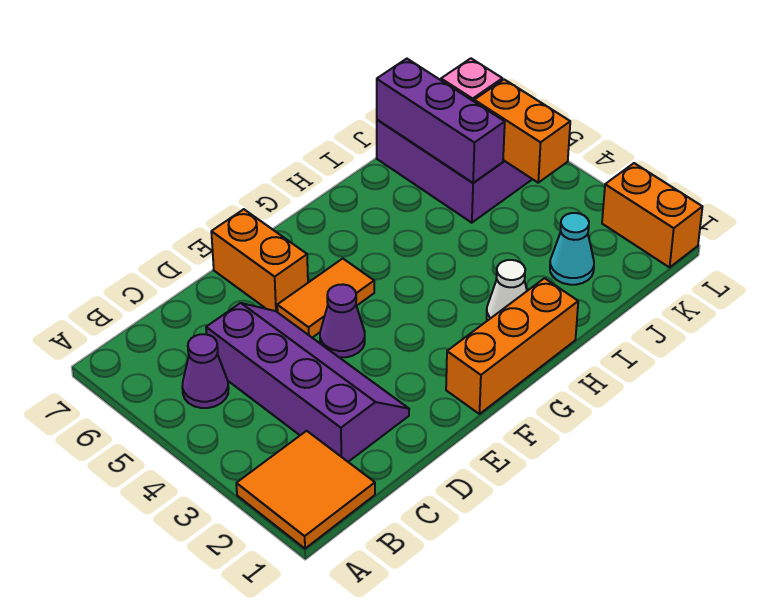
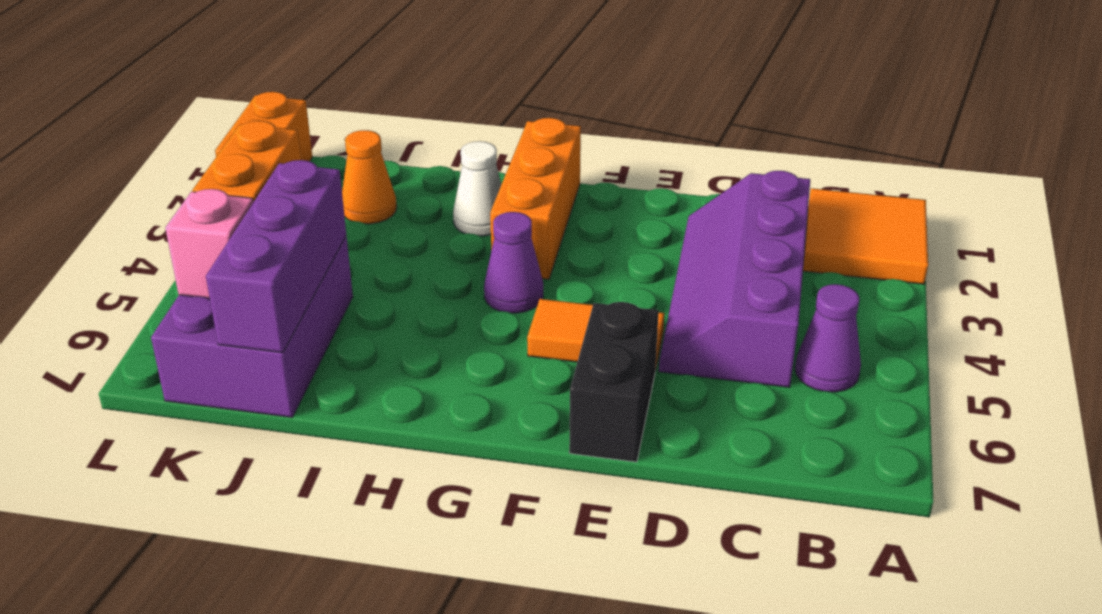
purple cone E4 level 1 -> purple cone G4 level 1
orange brick E6:E7 level 1 -> black brick E6:E7 level 1
orange brick F1:H1 level 1 -> orange brick G1:G3 level 1
cyan cone J2 level 1 -> orange cone J2 level 1

